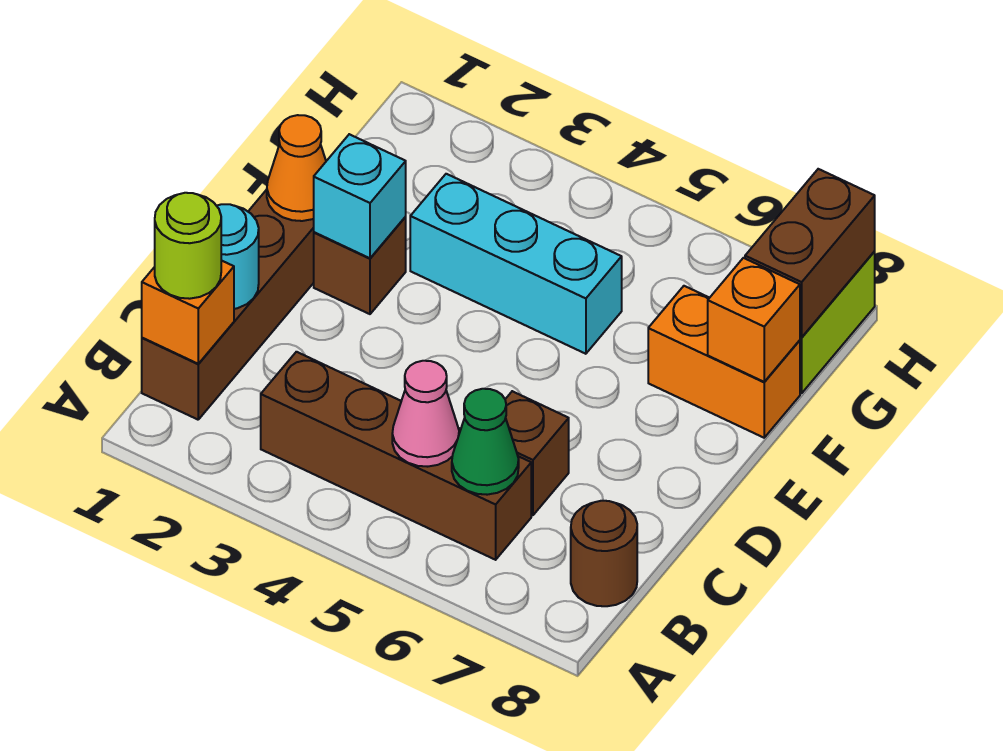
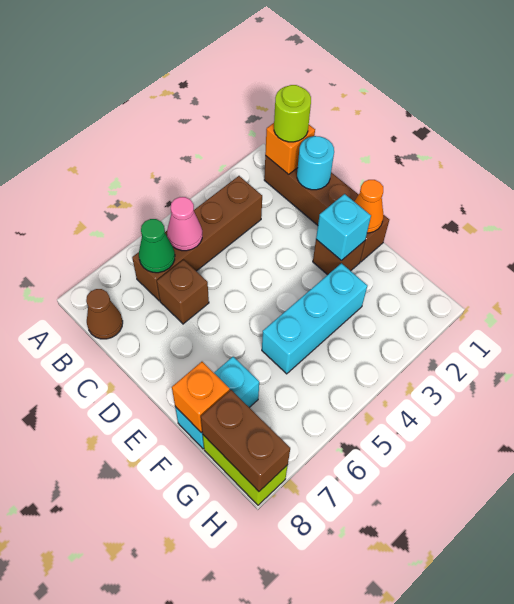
brown round brick B8 level 1 -> brown cone B8 level 1
orange brick F7:F8 level 1 -> cyan brick F7:F8 level 1

